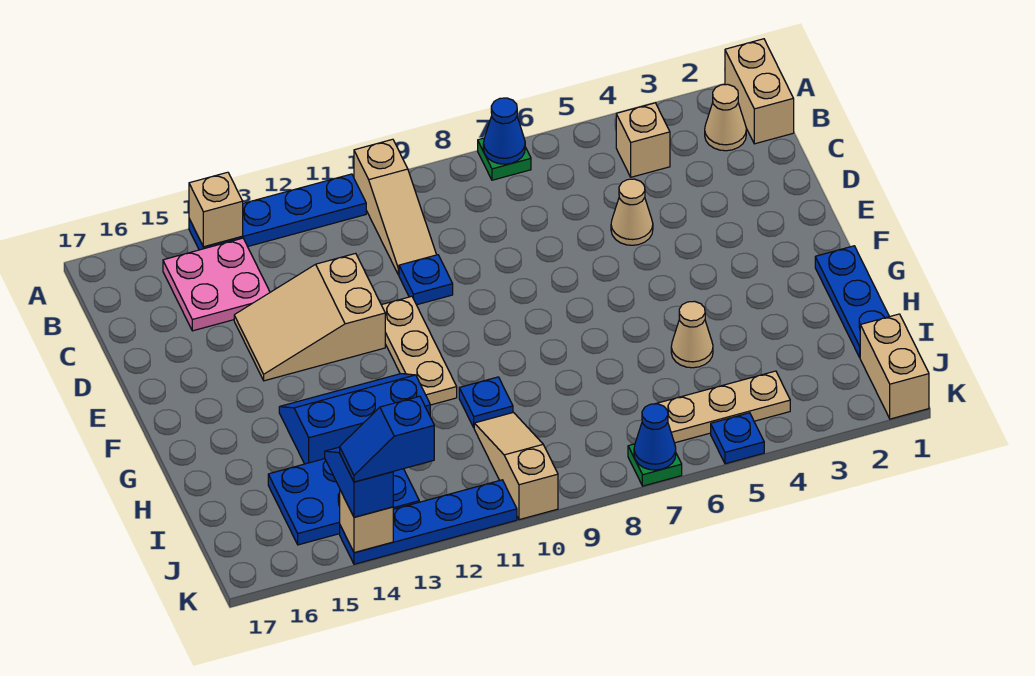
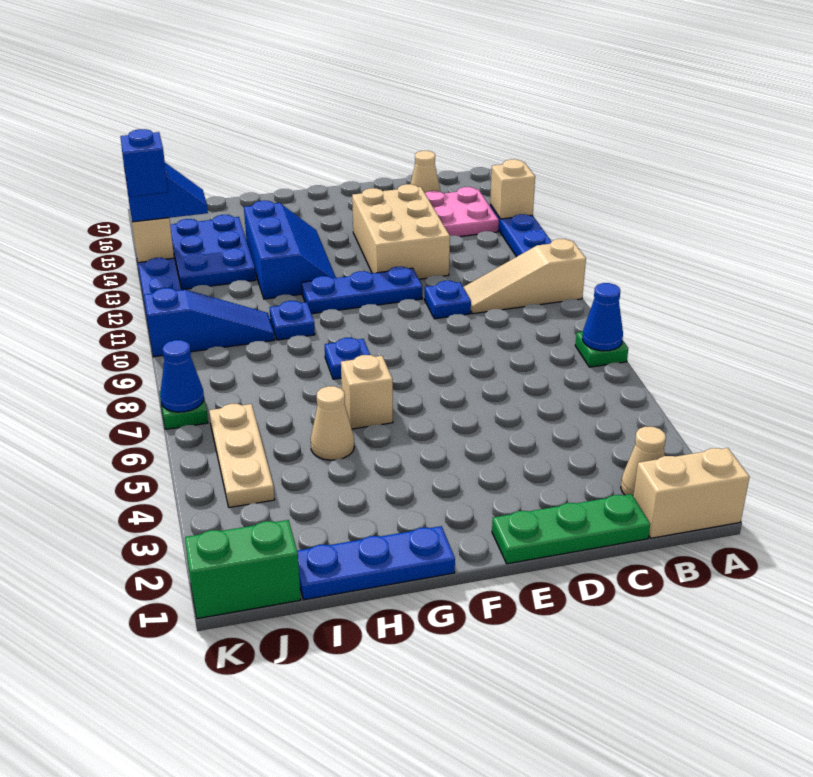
tan brick B4 level 1 -> tan brick G6 level 1
none -> green plate C1:E1 level 1
tan cone D5 level 1 -> tan cone C16 level 1
tan slope D12:E14 level 1 top 12 -> tan brick D12:E14 level 1
tan plate E11:G11 level 1 -> blue plate E11:G11 level 1
tan slope I10:K10 level 1 top K -> blue slope I10:K10 level 1 top K
tan brick J1:K1 level 1 -> green brick J1:K1 level 1
blue plate K5 level 1 -> blue plate G8 level 1

